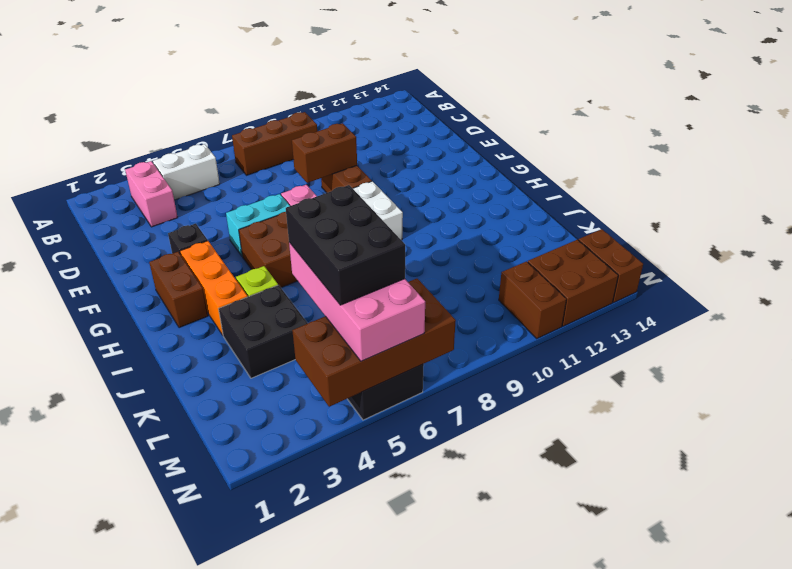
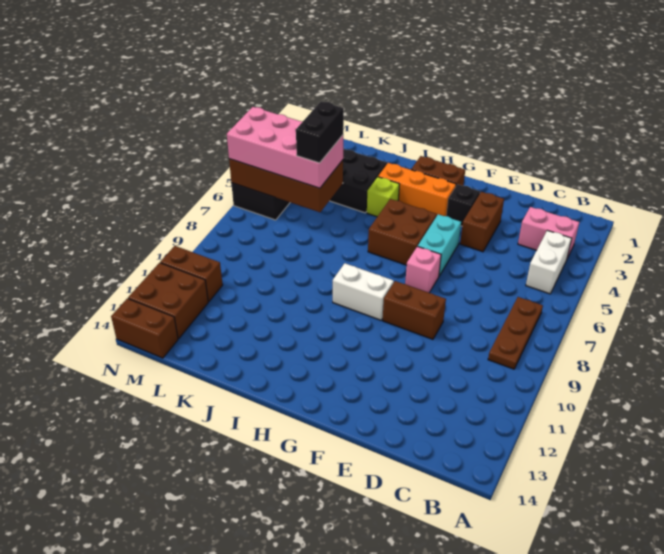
brown brick B7:B9 level 1 -> brown plate B7:B9 level 1
brown brick E8:E9 level 2 -> brown brick E3:E4 level 1
black brick K5:M6 level 4 -> black brick K5:K6 level 4
brown brick M4:N7 level 2 -> brown brick K5:N6 level 2

